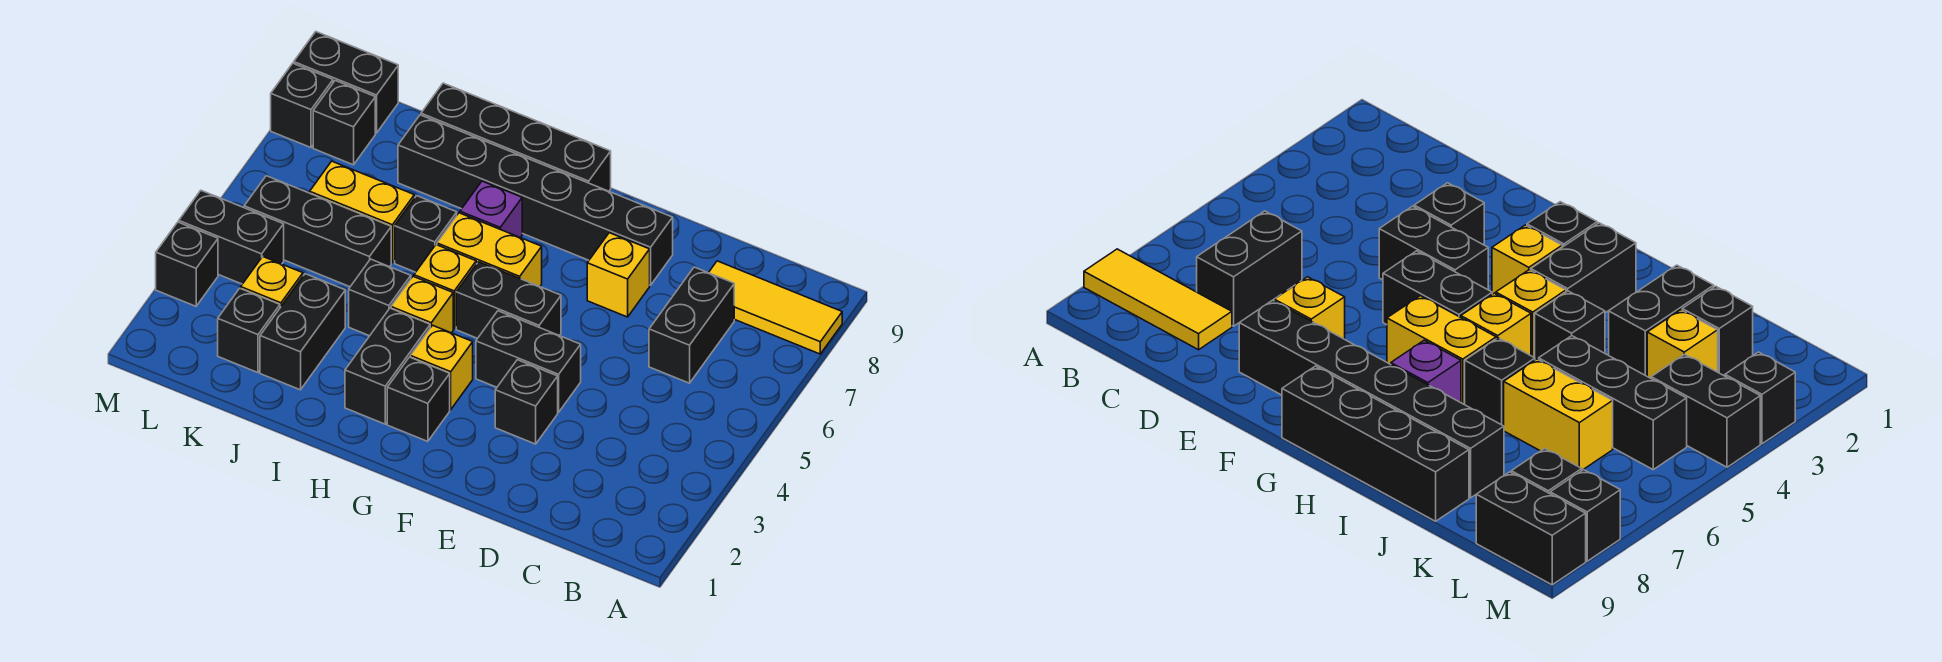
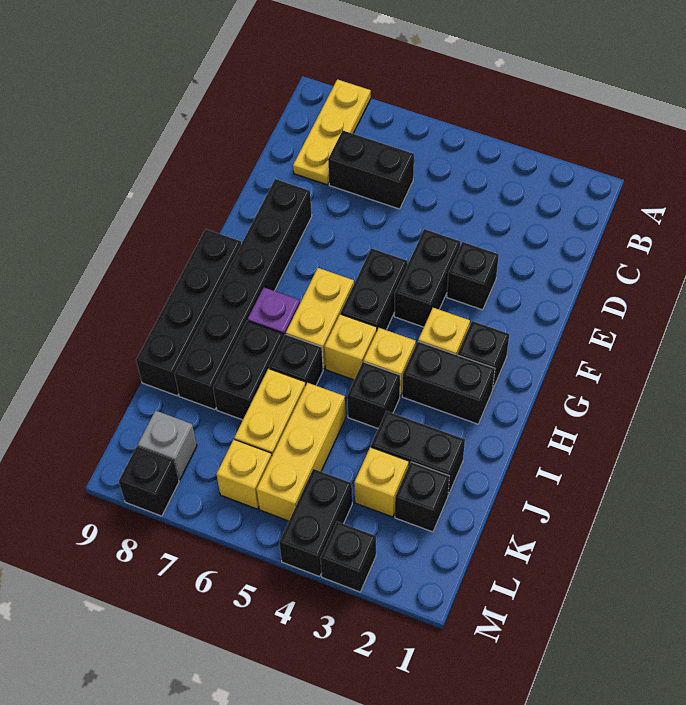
yellow tile A8:C8 level 1 -> yellow plate A8:C8 level 1
yellow brick E7 level 1 -> yellow brick L6 level 1
black brick J5:L5 level 1 -> yellow brick J5:L5 level 1
black brick L8 level 1 -> grey brick L8 level 1
black brick L9:M9 level 1 -> black brick I7:J7 level 1

